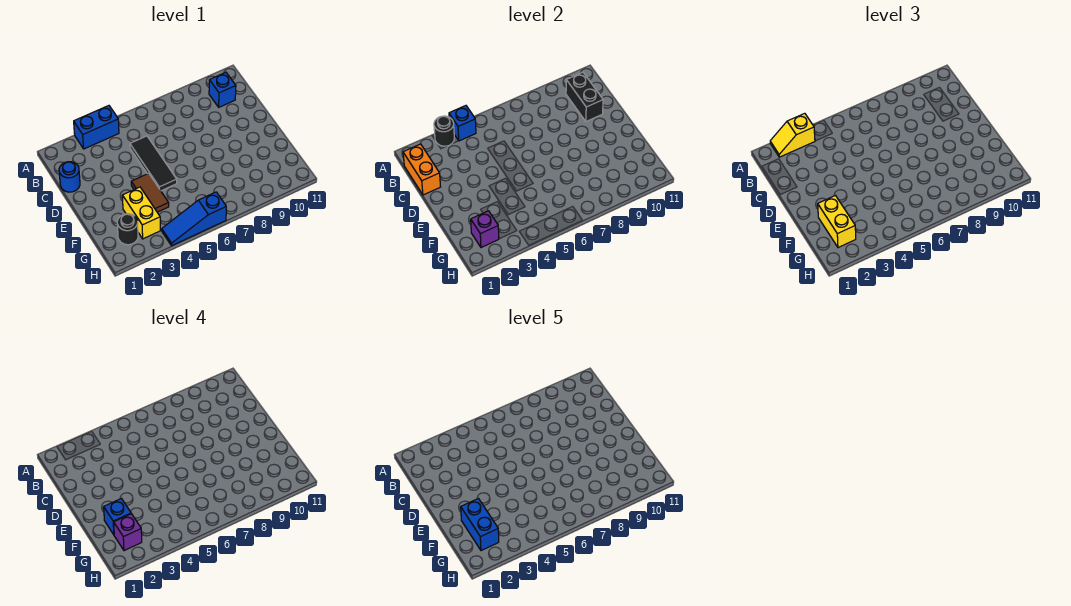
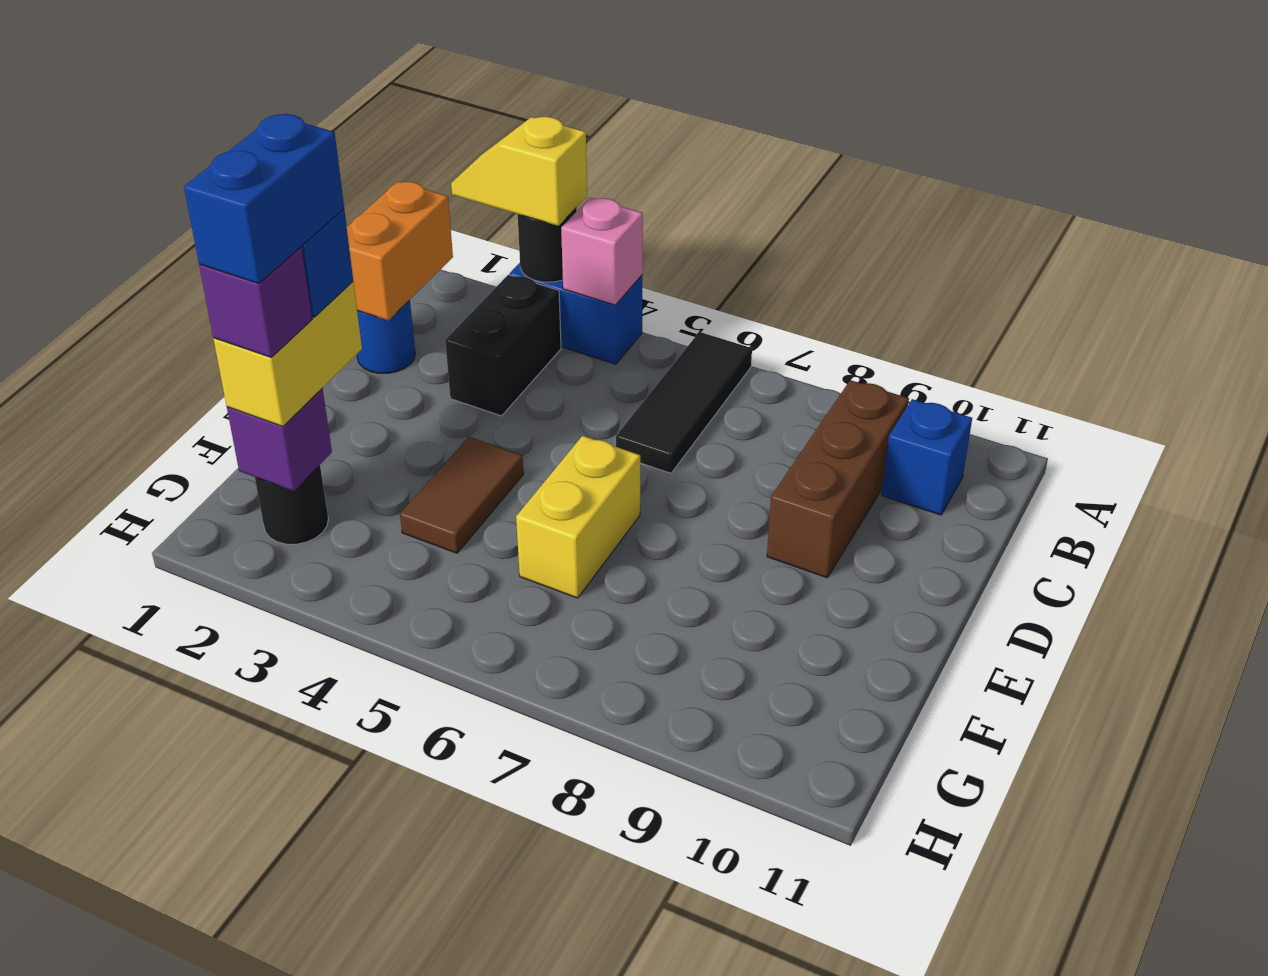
blue brick A4 level 2 -> pink brick A4 level 2
none -> brown brick B9:D9 level 1
black brick B10:C10 level 2 -> black brick B3:C3 level 1
black tile C5:E5 level 1 -> black tile A6:C6 level 1
yellow brick F3:G3 level 1 -> yellow brick E6:F6 level 1
blue slope H4:H6 level 1 top 6 -> none

